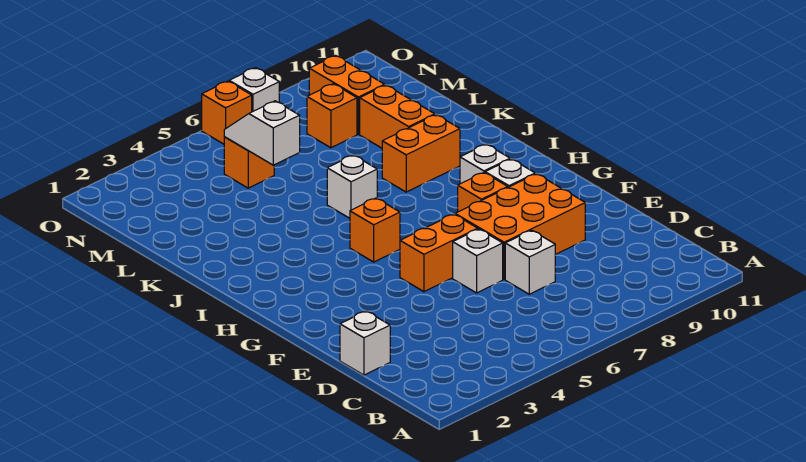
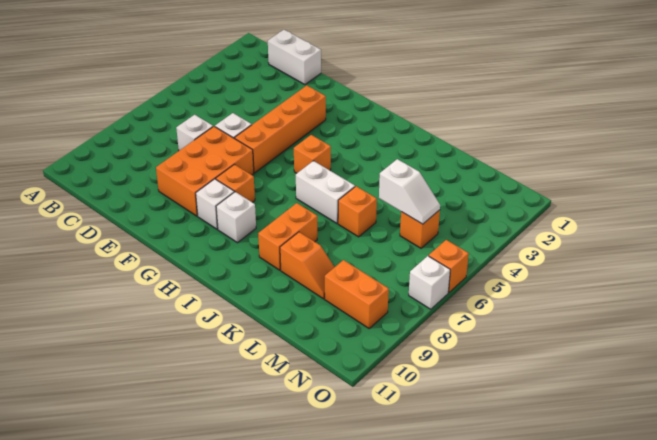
white brick D1 level 1 -> white brick C1:D1 level 1
orange brick F5:F6 level 1 -> orange brick F3:F6 level 1
white brick J6 level 1 -> white brick I6:J6 level 1
orange brick K9:L9 level 1 -> orange slope K9:L9 level 1 top K
orange brick M8 level 1 -> orange brick K6 level 1

